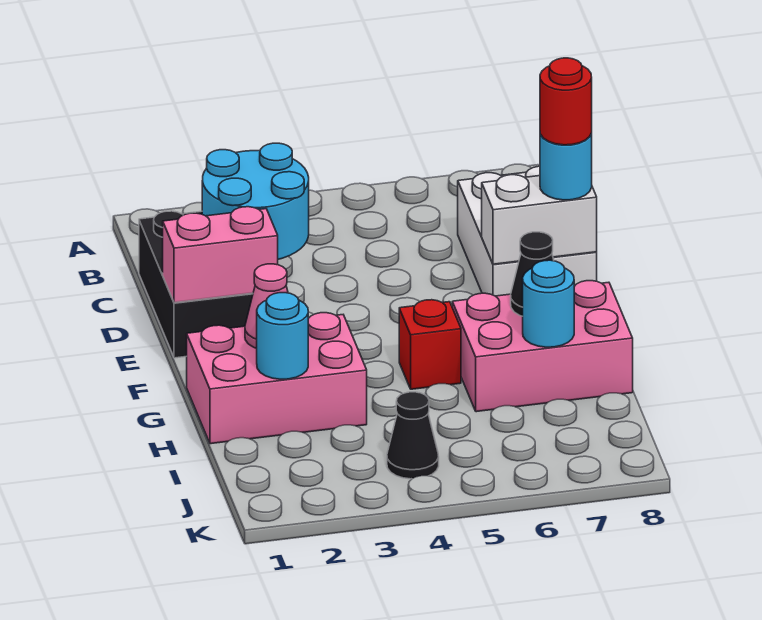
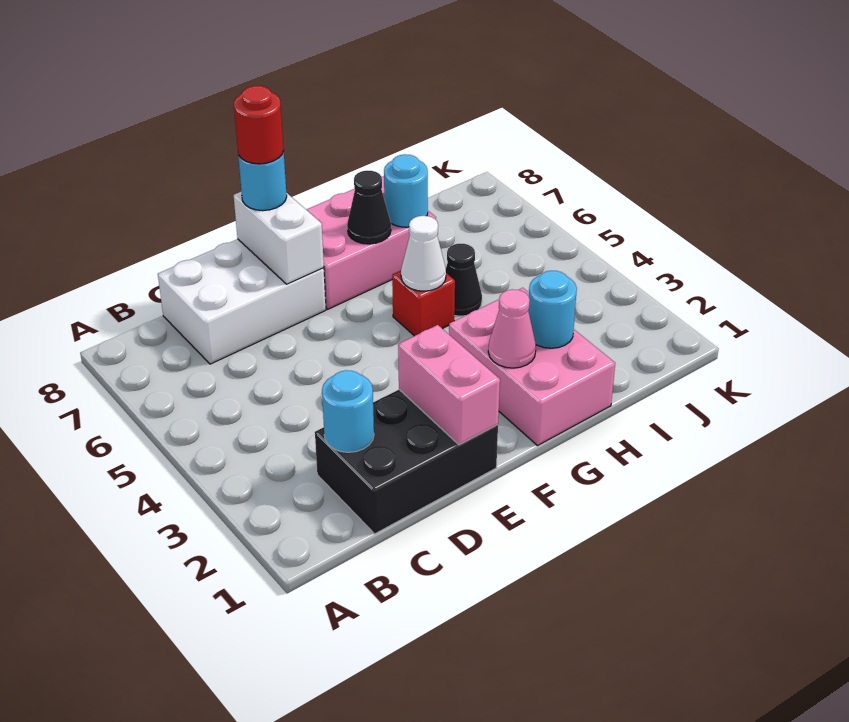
cyan round brick C2:D3 level 2 -> cyan round brick C2 level 2
none -> white cone G5 level 2
pink brick G6:H8 level 1 -> pink brick F7:H8 level 1
black cone J4 level 1 -> black cone H5 level 1

